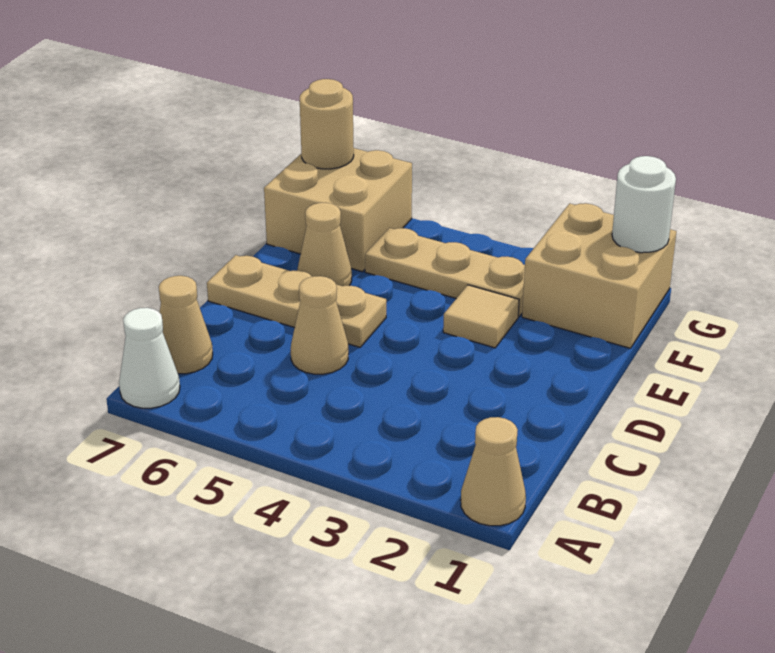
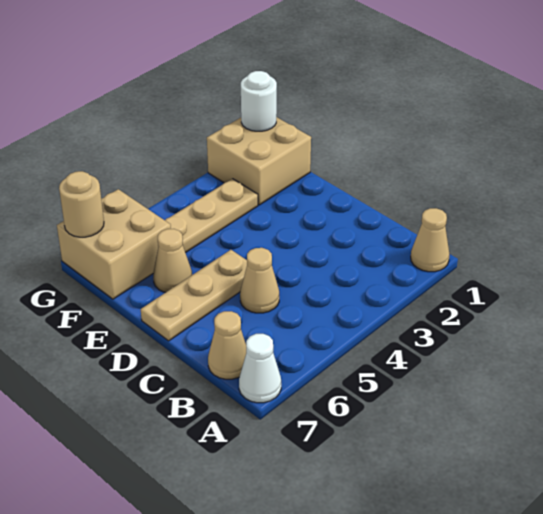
tan tile E3 level 1 -> none

